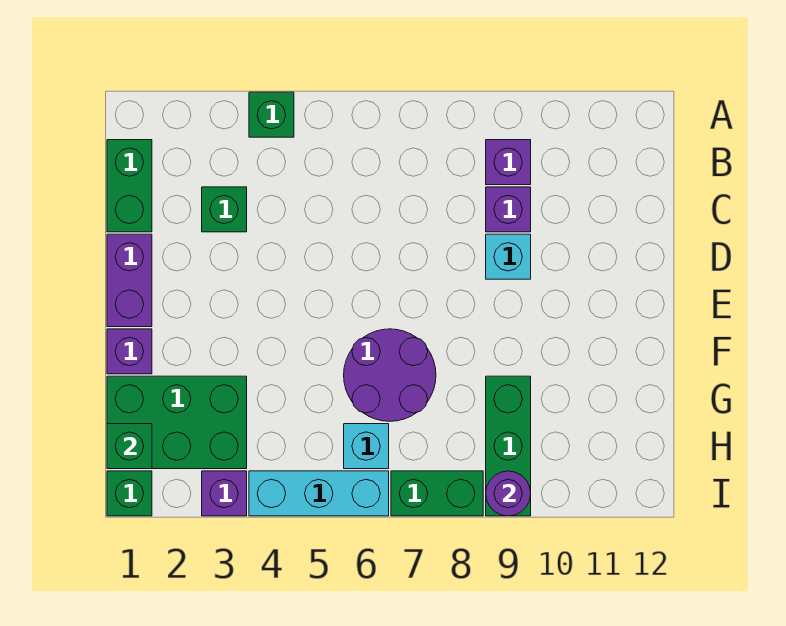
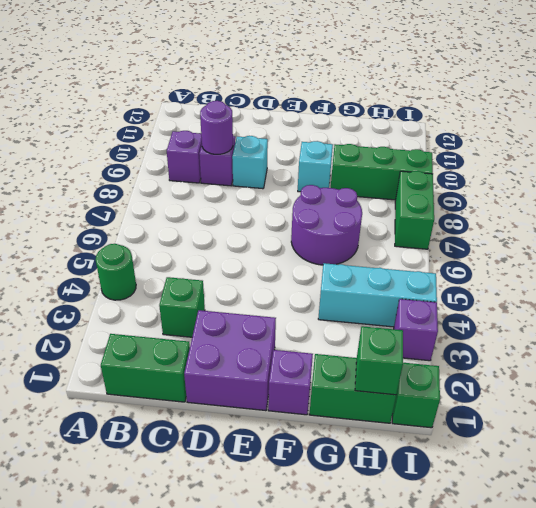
green brick A4 level 1 -> green round brick A4 level 1
purple brick D1:E1 level 1 -> purple brick D1:E2 level 1
green brick G1:H3 level 1 -> green brick G1:H1 level 1
cyan brick H6 level 1 -> cyan brick F9 level 1
cyan brick I4:I6 level 1 -> cyan brick G4:I4 level 1
purple round brick I9 level 2 -> purple round brick C9 level 2

